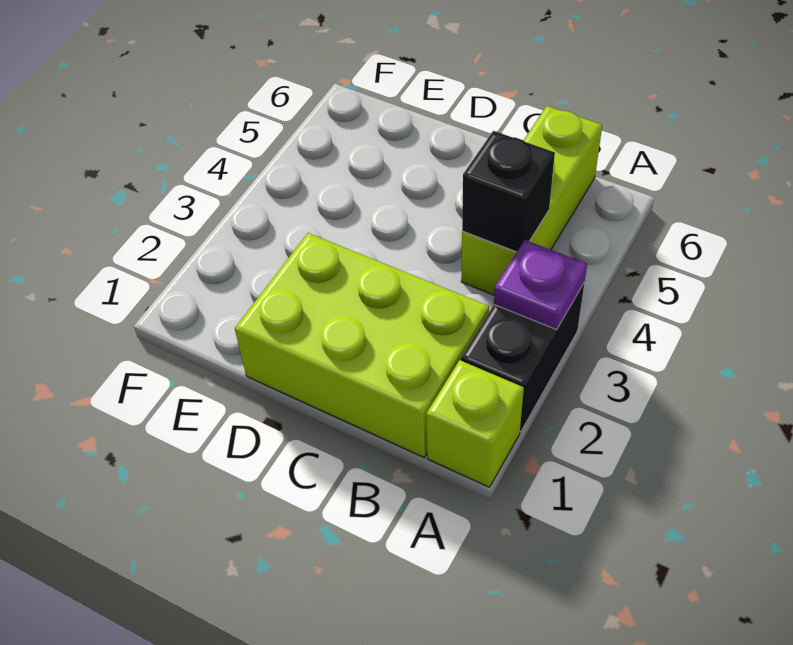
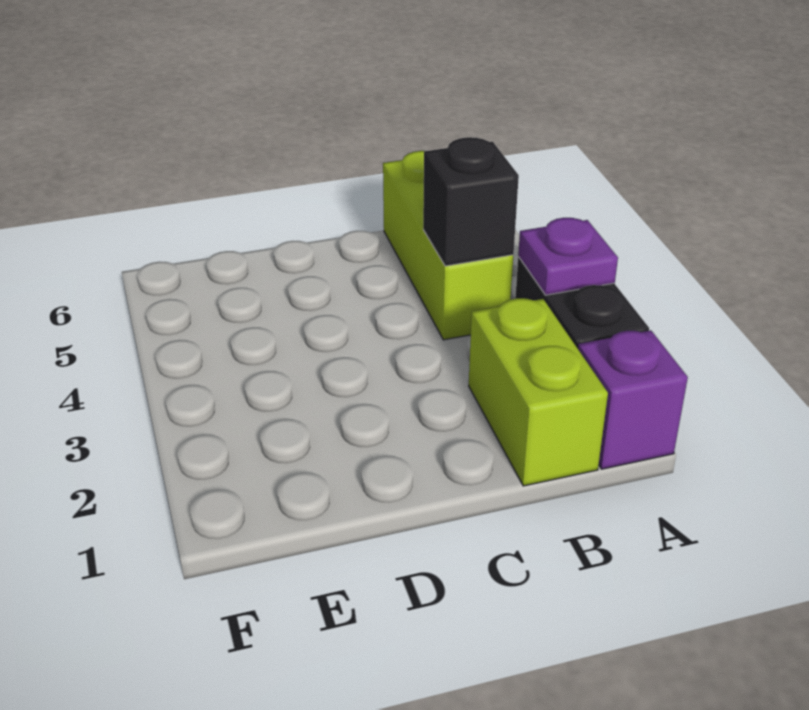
lime brick A1 level 1 -> purple brick A1 level 1
lime brick B1:D2 level 1 -> lime brick B1:B2 level 1

